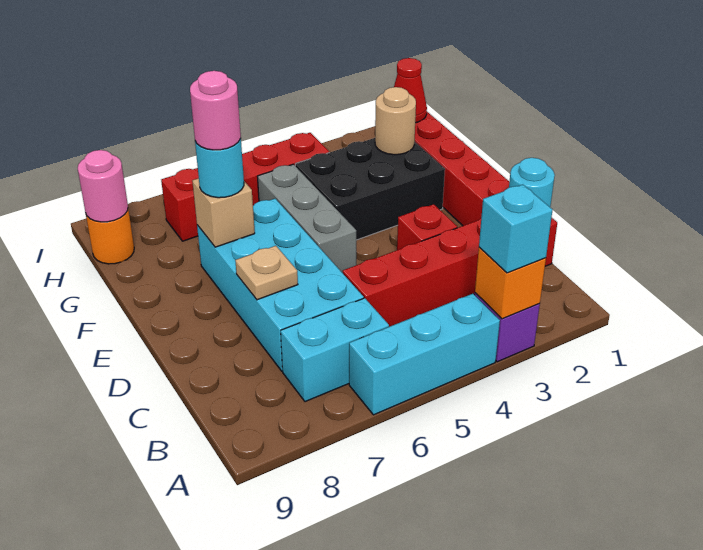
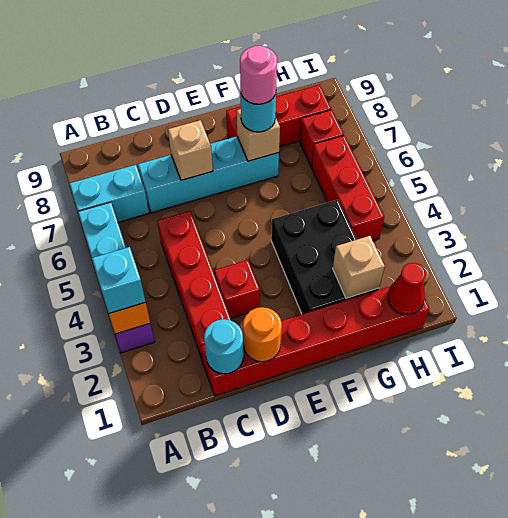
cyan brick B6:B7 level 1 -> cyan brick A7:B7 level 1
cyan brick C6:F7 level 1 -> cyan brick C7:F7 level 1
tan plate D7 level 2 -> tan brick D7 level 2
grey brick E5:G5 level 1 -> none
none -> red brick F8:H8 level 1
tan round brick G2 level 2 -> tan brick G2 level 2
orange round brick H9 level 1 -> orange round brick D1 level 2
pink round brick H9 level 2 -> none

